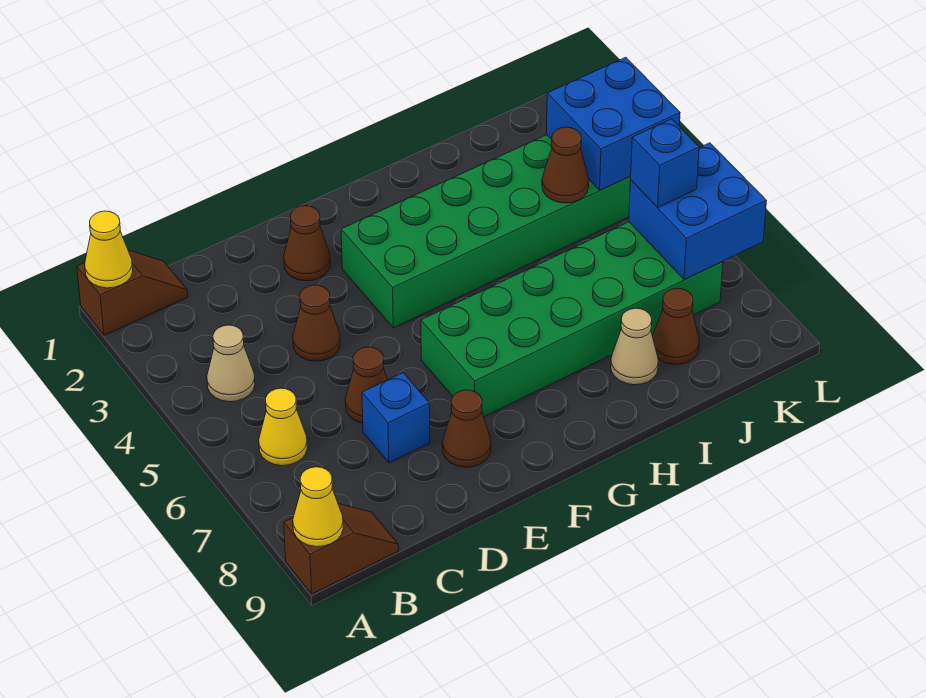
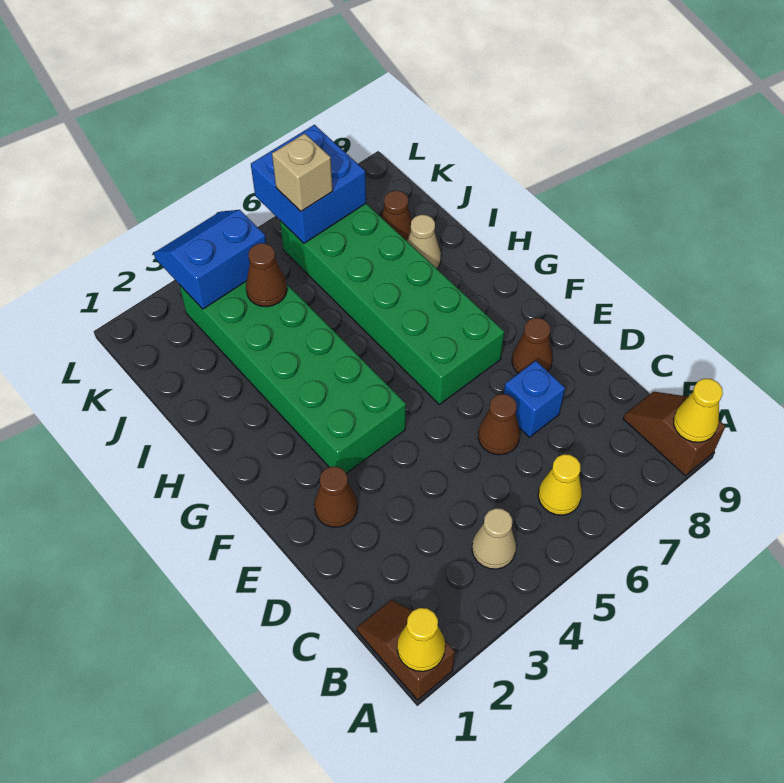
brown cone D4 level 1 -> none
blue brick K3:L4 level 2 -> blue slope K3:L4 level 2 top K
blue brick K6 level 3 -> tan brick K6 level 3

